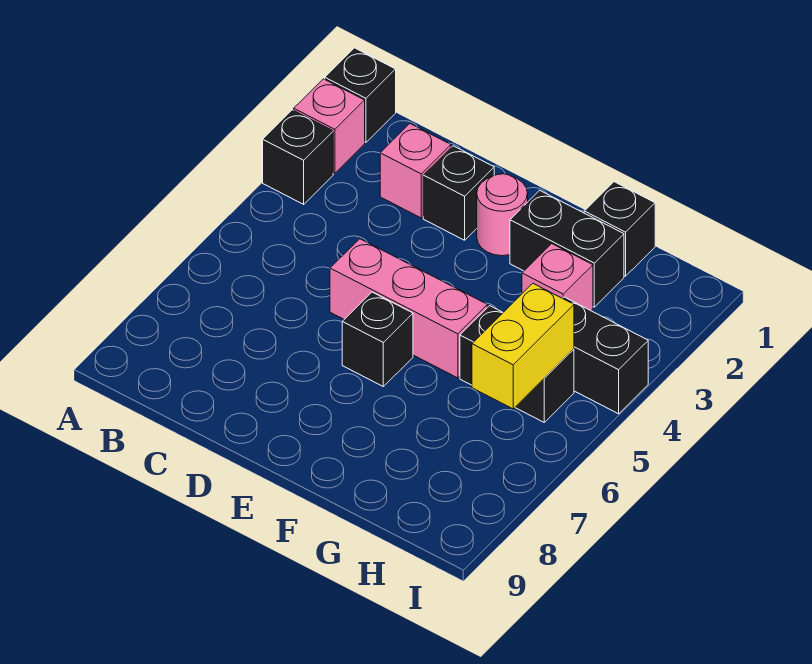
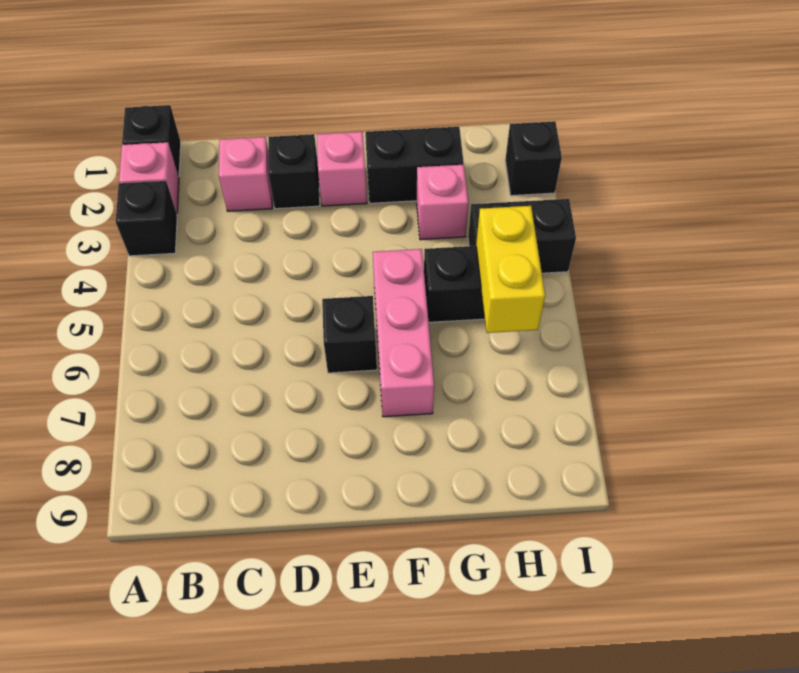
pink brick D5:F5 level 1 -> pink brick F5:F7 level 1
pink round brick E2 level 1 -> pink brick E2 level 1
black brick G1 level 1 -> black brick I2 level 1

